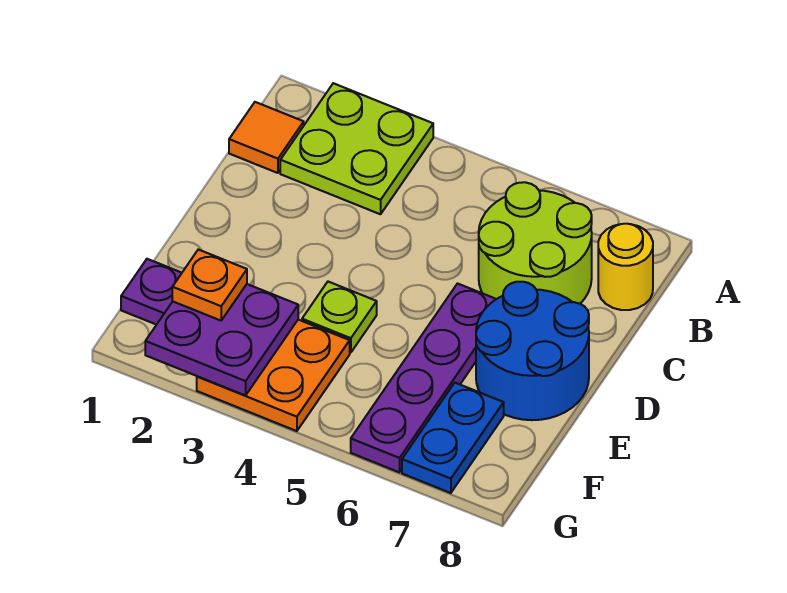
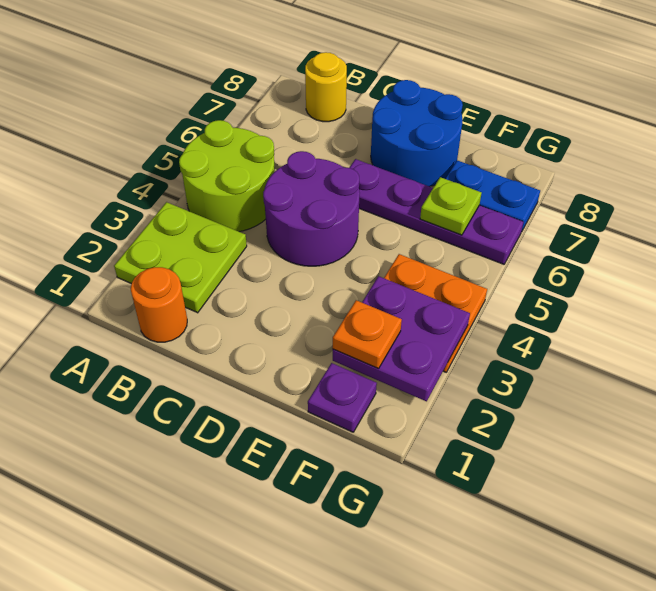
orange tile B1 level 1 -> orange round brick B1 level 1
lime round brick B6:C7 level 1 -> lime round brick A4:B5 level 1
none -> purple round brick C4:D5 level 1
lime plate E4 level 1 -> lime plate F6 level 2

